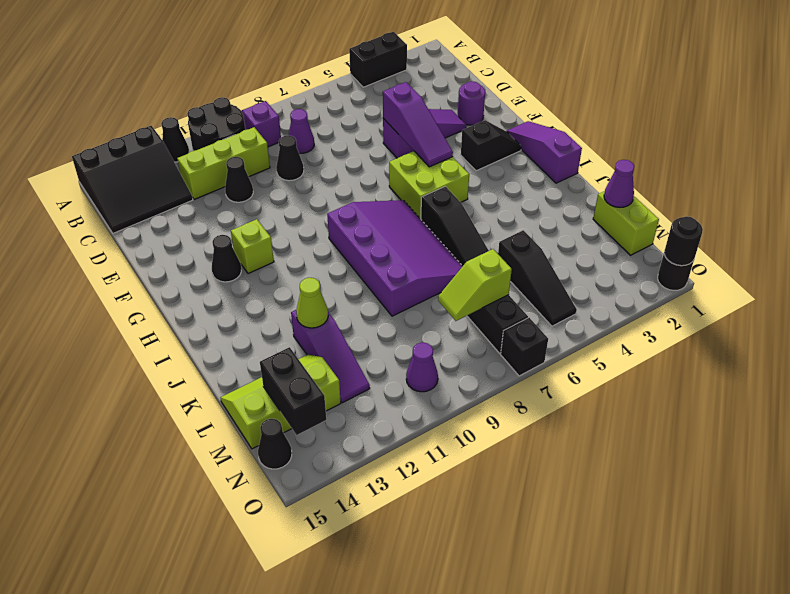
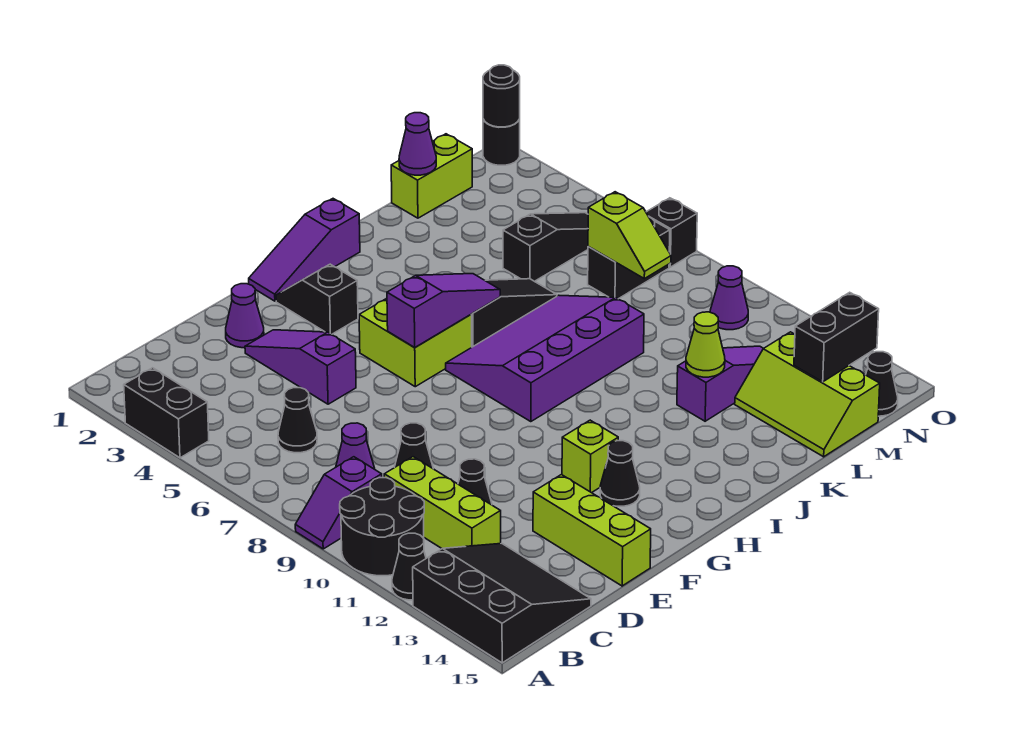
none -> black cone C6 level 1
purple round brick E2 level 1 -> purple cone E2 level 1
purple slope E5:G5 level 2 top E -> purple slope G6:I6 level 2 top G
none -> lime brick E13:E15 level 1

